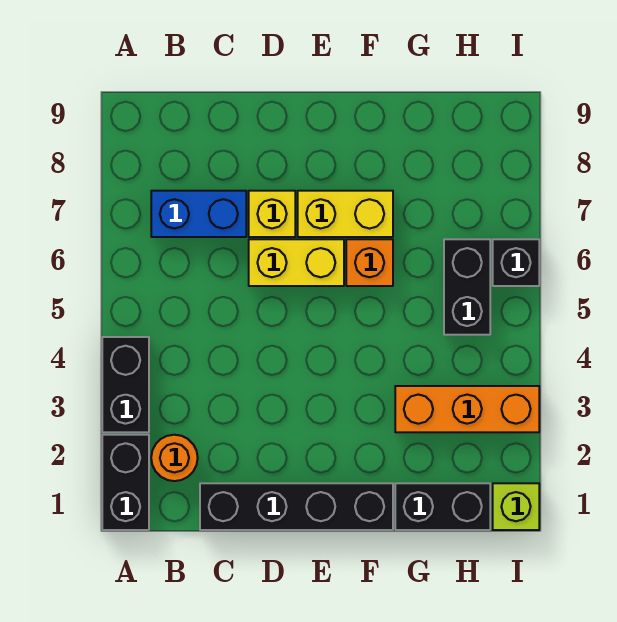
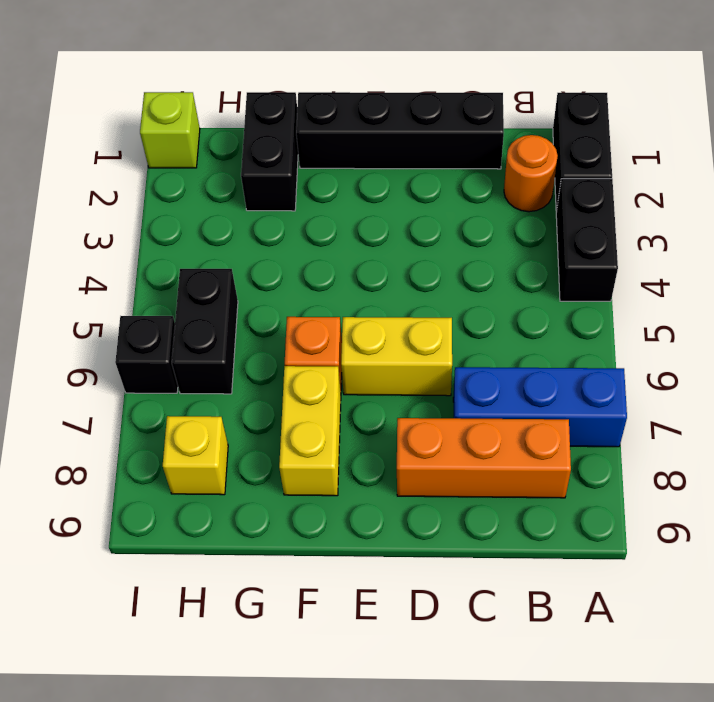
blue brick B7:C7 level 1 -> blue brick A7:C7 level 1
yellow brick D7 level 1 -> yellow brick H8 level 1
yellow brick E7:F7 level 1 -> yellow brick F7:F8 level 1
black brick G1:H1 level 1 -> black brick G1:G2 level 1
orange brick G3:I3 level 1 -> orange brick B8:D8 level 1

